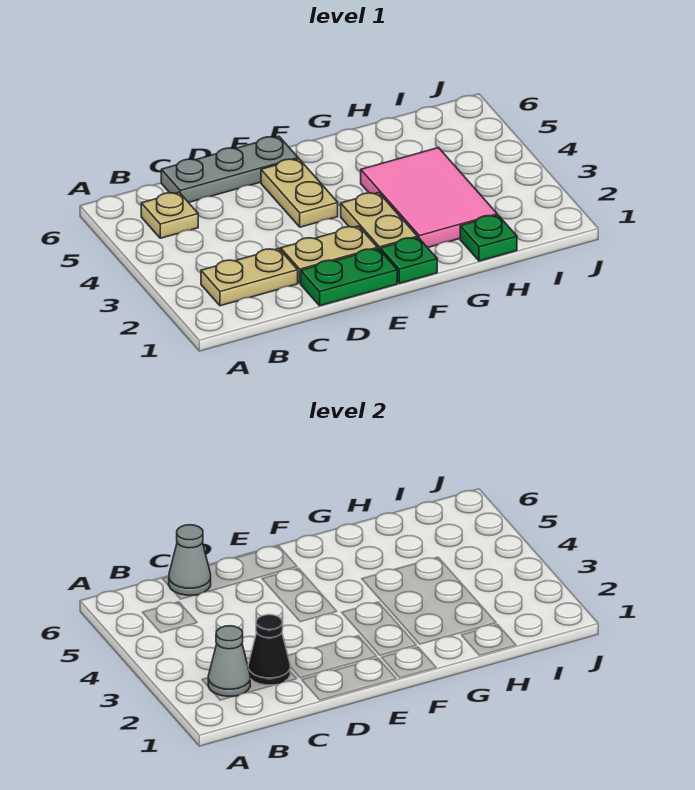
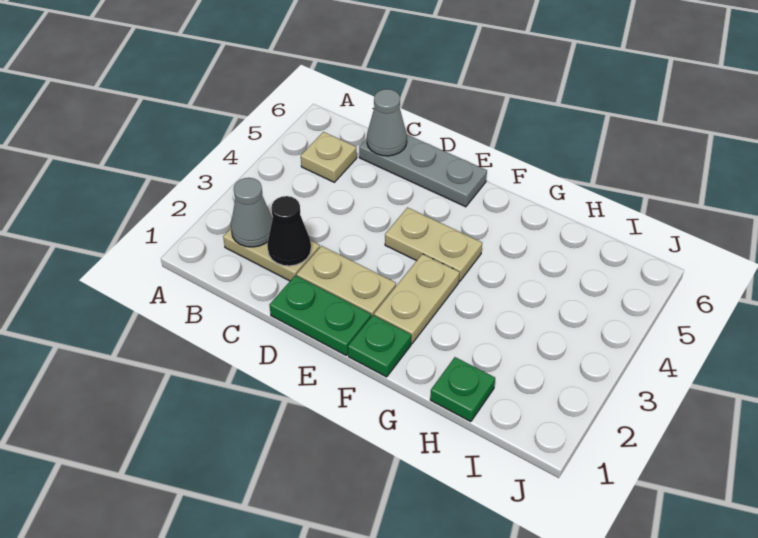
tan plate E4:E5 level 1 -> tan plate E4:F4 level 1
pink tile G2:H4 level 1 -> none

